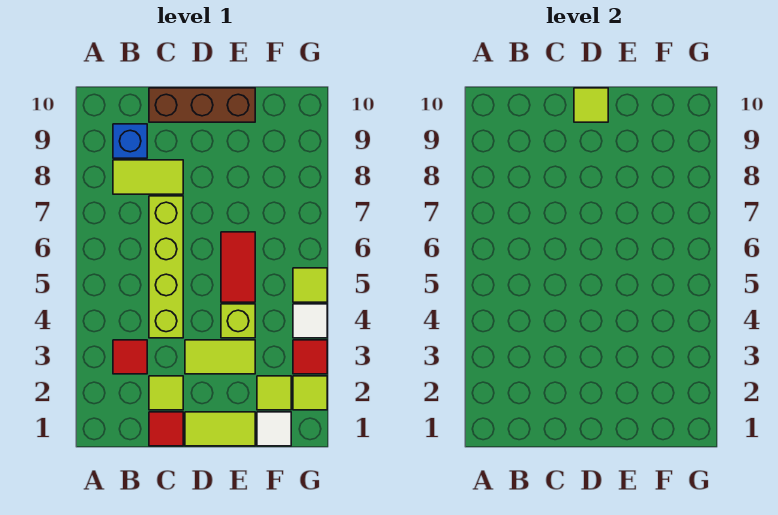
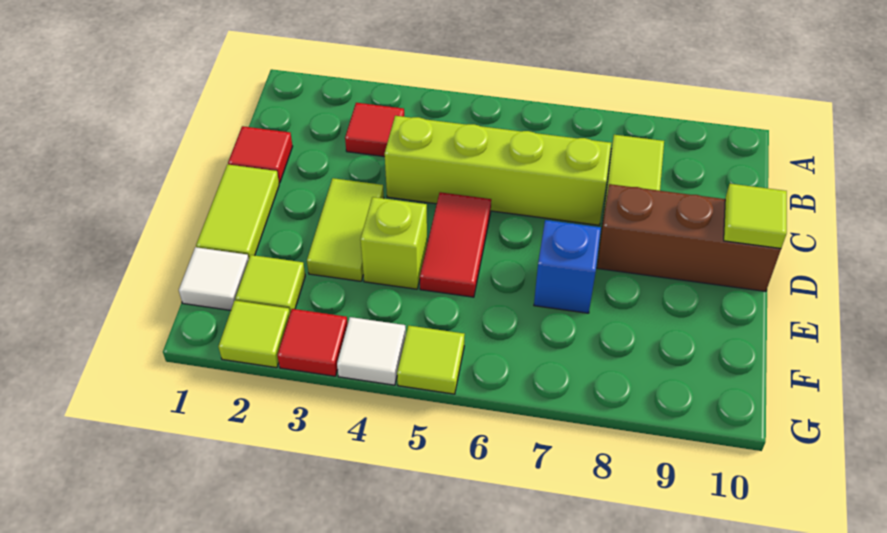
blue brick B9 level 1 -> blue brick E7 level 1
lime tile C2 level 1 -> none
brown brick C10:E10 level 1 -> brown brick D8:D10 level 1
red tile E5:E6 level 1 -> red tile D5:E5 level 1

